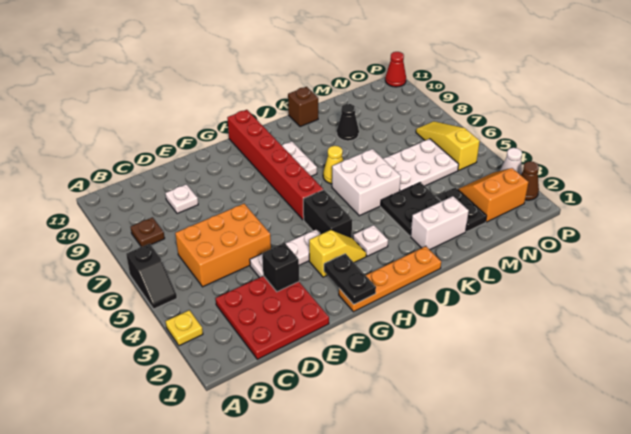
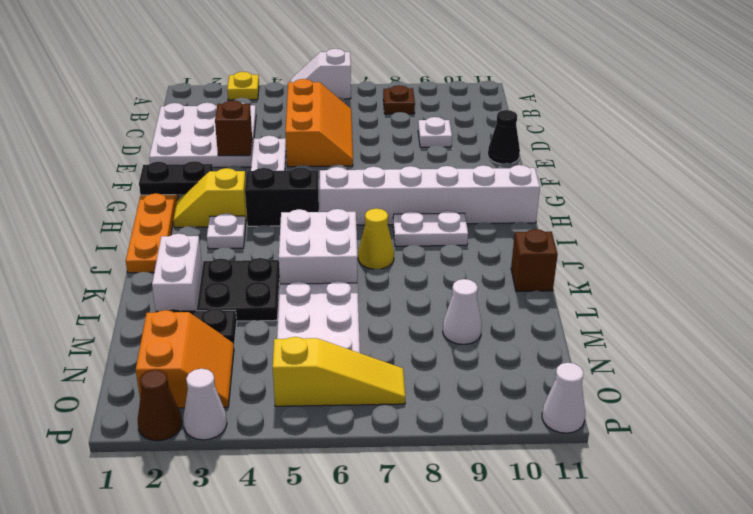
black slope A5:A6 level 1 top 6 -> white slope A5:A6 level 1 top 6
red plate C1:E3 level 1 -> white plate C1:E3 level 1
orange brick C5:E6 level 1 -> orange slope C5:E6 level 1 top 5
black brick E3 level 2 -> brown brick E3 level 2
yellow slope G3:H3 level 1 top G -> yellow slope H2:H3 level 1 top 3
red brick H6:H11 level 1 -> white brick H6:H11 level 1
black cone L9 level 1 -> black cone E11 level 1
none -> white cone M9 level 1
red cone P11 level 1 -> white cone P11 level 1

